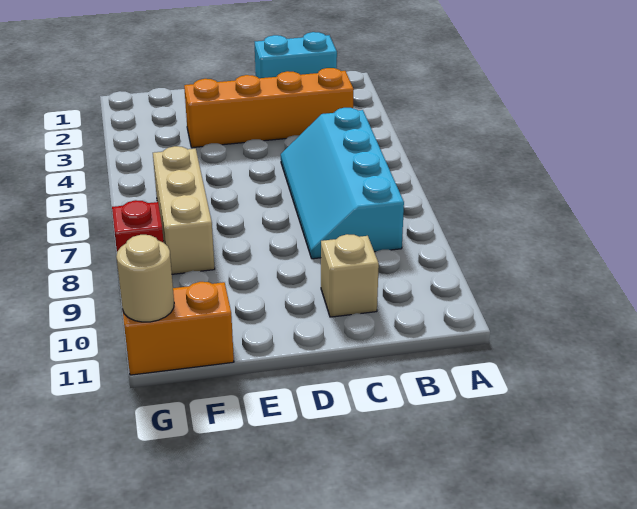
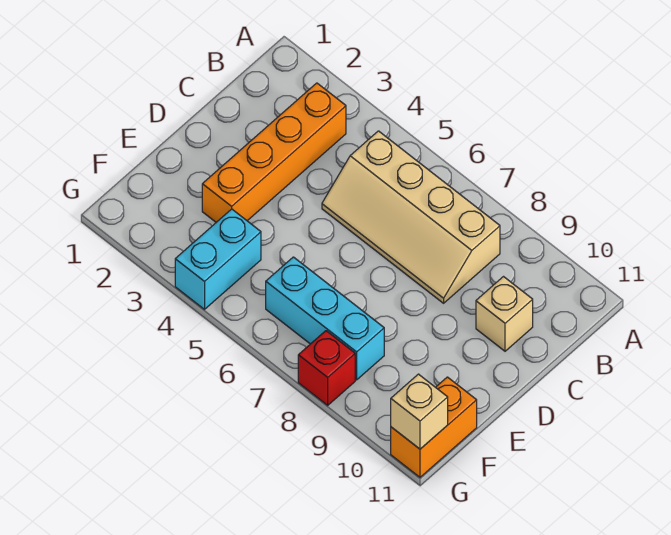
cyan brick B1:C1 level 1 -> cyan brick F4:G4 level 1
cyan slope B5:C8 level 1 top B -> tan slope B5:C8 level 1 top B
tan brick F6:F8 level 1 -> cyan brick F6:F8 level 1
tan round brick G11 level 2 -> tan brick G11 level 2

